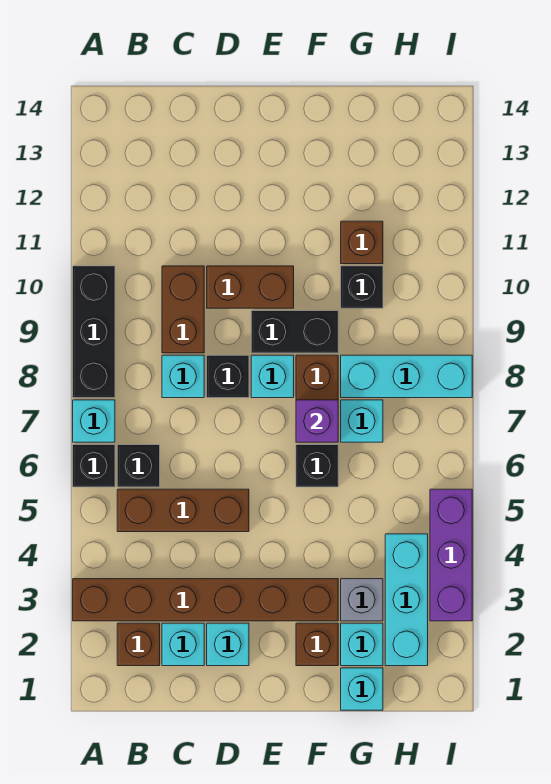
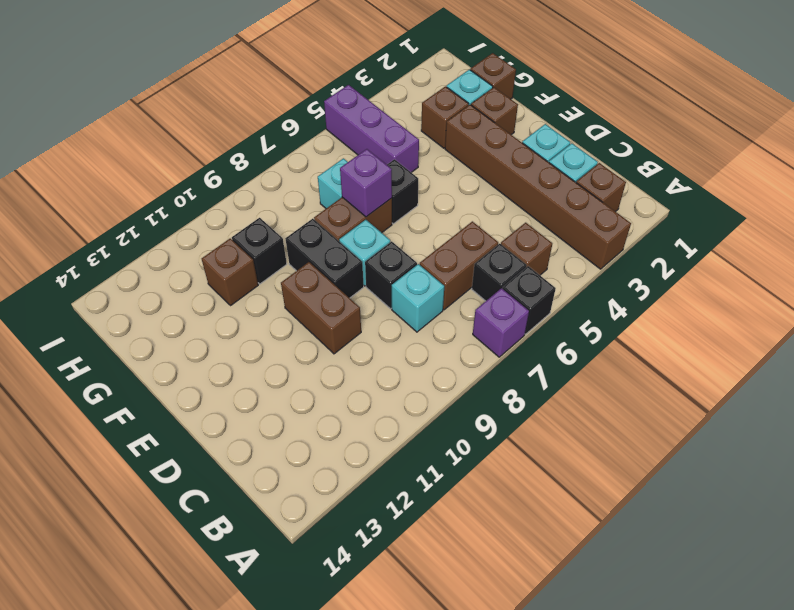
cyan brick A7 level 1 -> purple brick A7 level 1
black brick A8:A10 level 1 -> none
brown brick B5:D5 level 1 -> brown brick B5 level 1
brown brick C9:C10 level 1 -> brown brick C6:C7 level 1
cyan brick G1 level 1 -> brown brick G1 level 1
grey brick G3 level 1 -> brown brick G3 level 1
cyan brick G8:I8 level 1 -> none
cyan brick H2:H4 level 1 -> none
purple brick I3:I5 level 1 -> purple brick G5:I5 level 1

